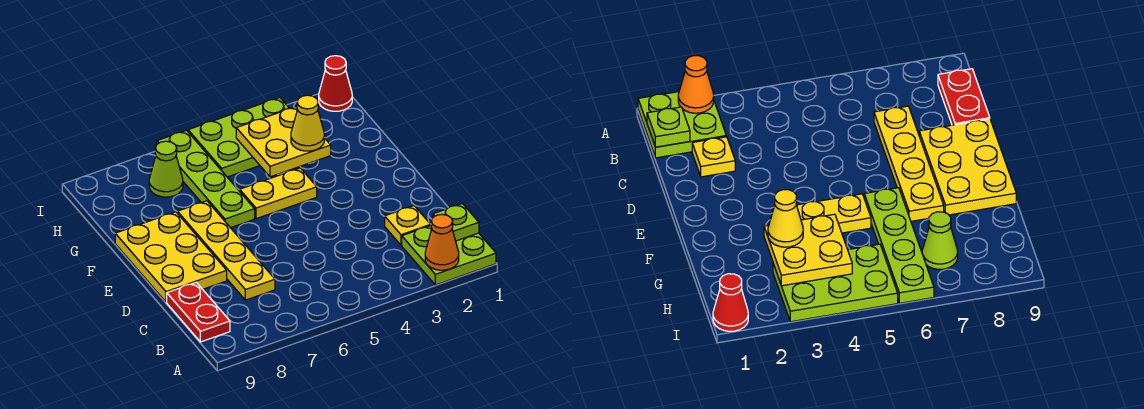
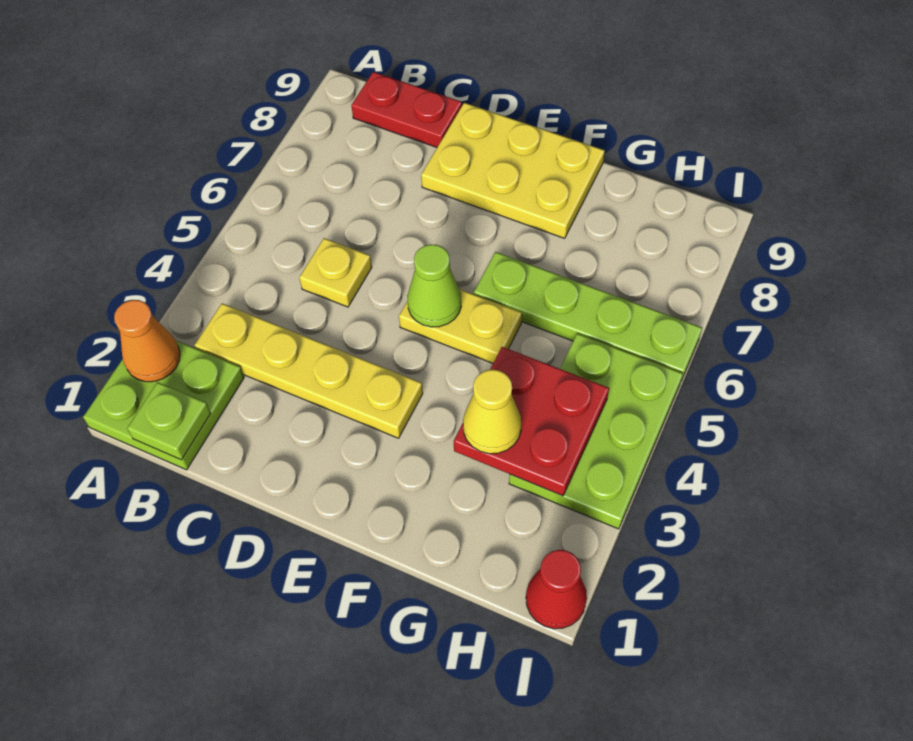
yellow plate C2 level 1 -> yellow plate C5 level 1
yellow plate C7:F7 level 1 -> yellow plate B3:E3 level 1
yellow plate F4:F5 level 1 -> yellow plate E5:F5 level 1
yellow plate G3:H4 level 2 -> red plate G3:H4 level 2
lime cone H7 level 1 -> lime cone E5 level 2

